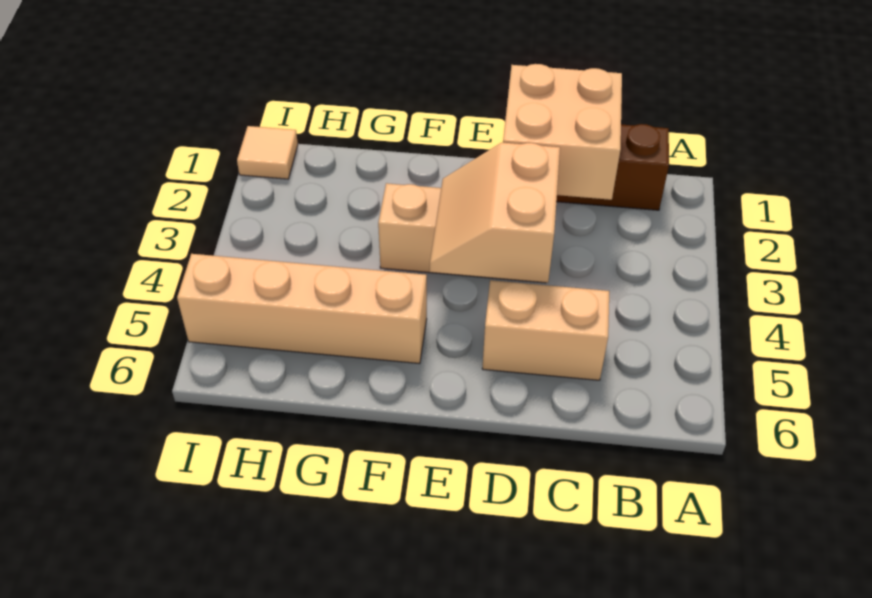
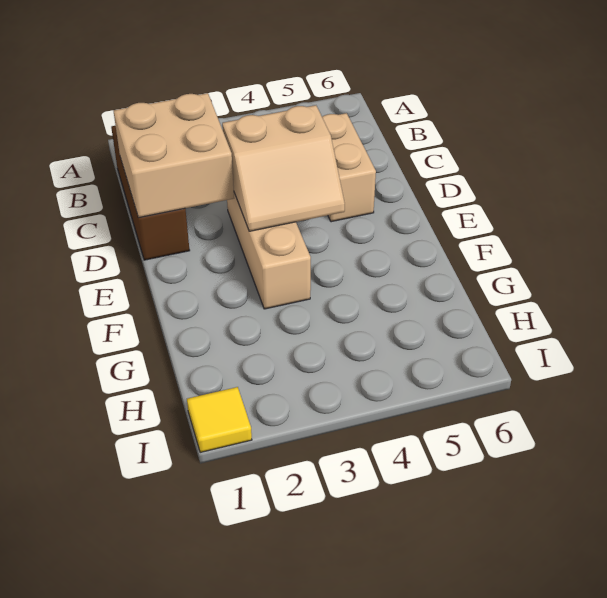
tan brick F5:I5 level 1 -> none
tan tile I1 level 1 -> yellow tile I1 level 1

